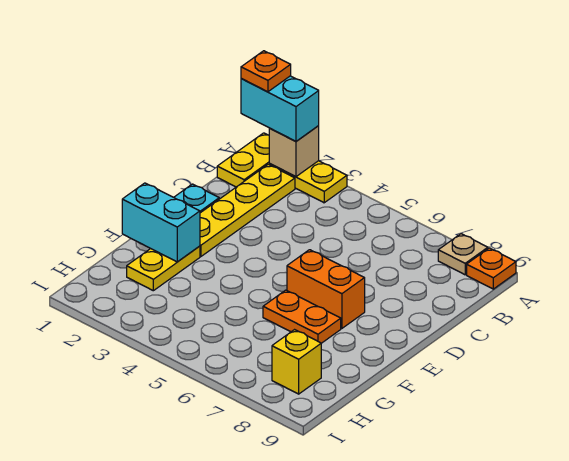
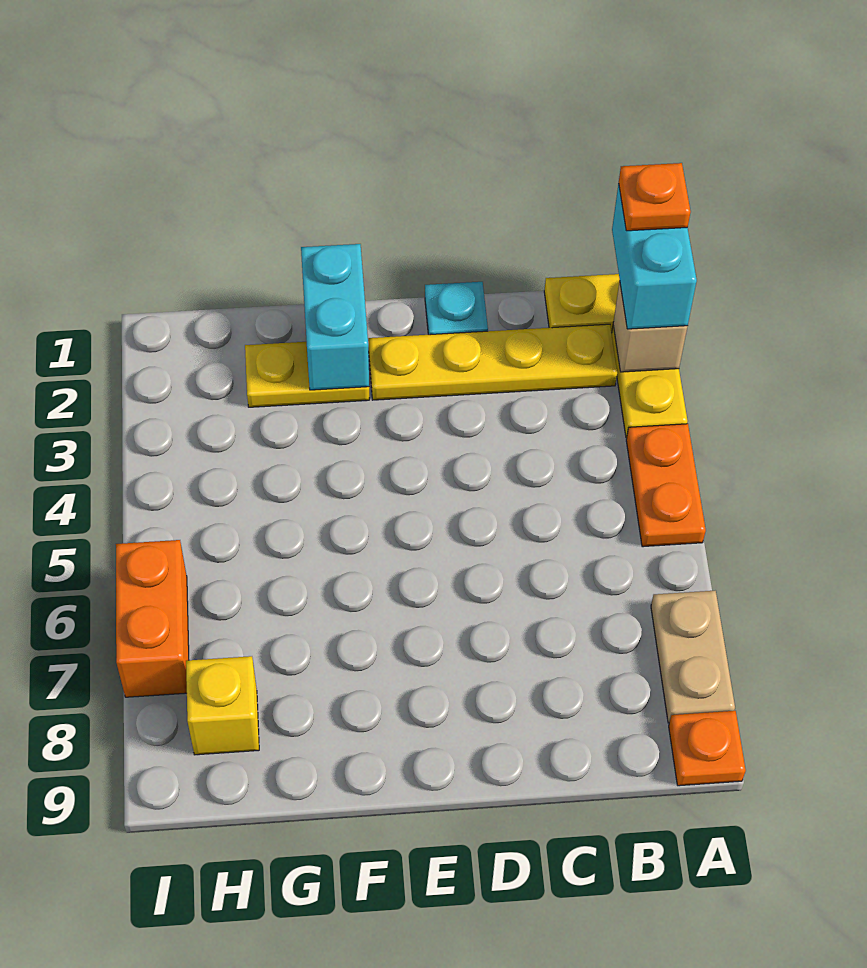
tan plate A8 level 1 -> tan plate A7:A8 level 1
orange brick E6:E7 level 1 -> orange brick I6:I7 level 1
orange plate F6:F7 level 1 -> orange plate A4:A5 level 1

